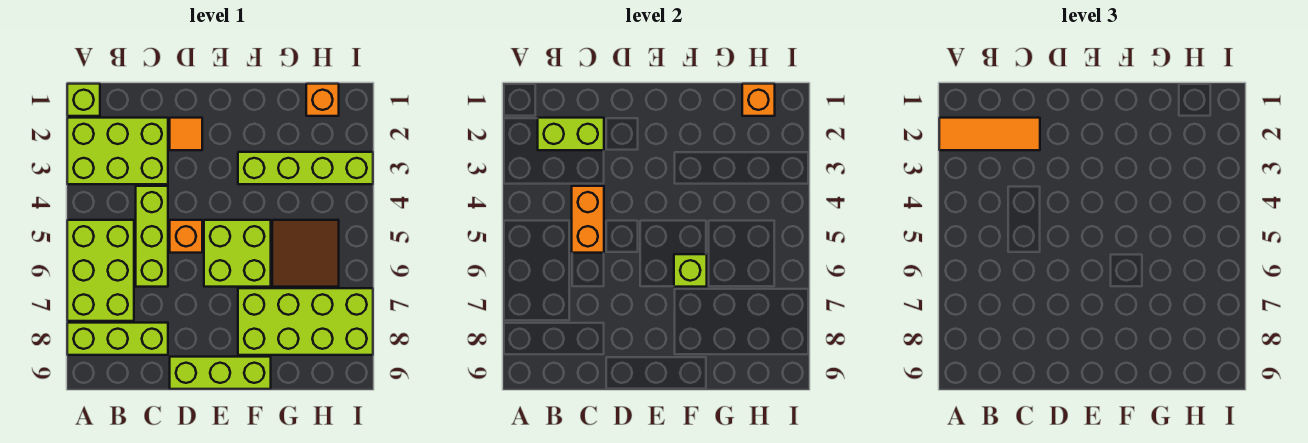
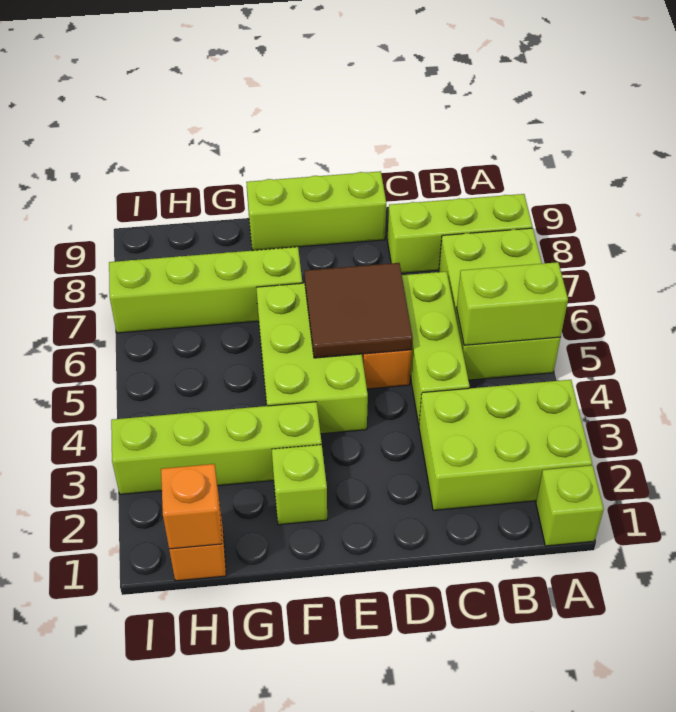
orange tile A2:C2 level 3 -> none
lime brick B2:C2 level 2 -> lime brick A5:B5 level 2
orange brick C4:C5 level 2 -> none
orange tile D2 level 1 -> none
lime brick E5:F6 level 1 -> lime brick E4:F6 level 1
lime brick F6 level 2 -> lime brick F2 level 1
lime brick F7:I8 level 1 -> lime brick F7:I7 level 1
brown tile G5:H6 level 1 -> brown tile D5:E6 level 2

